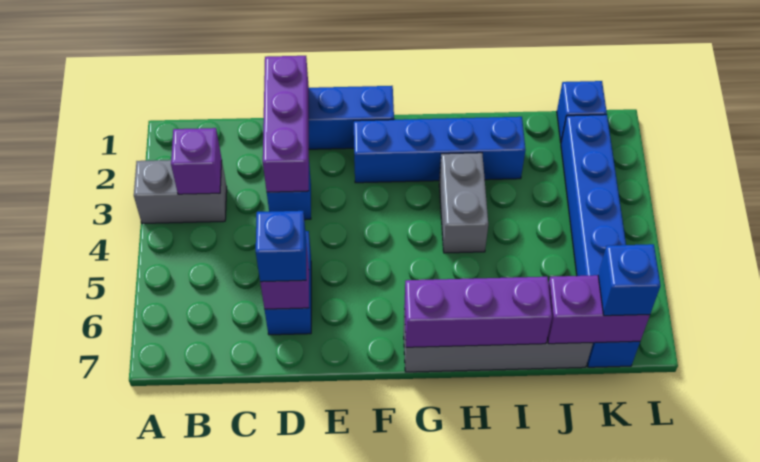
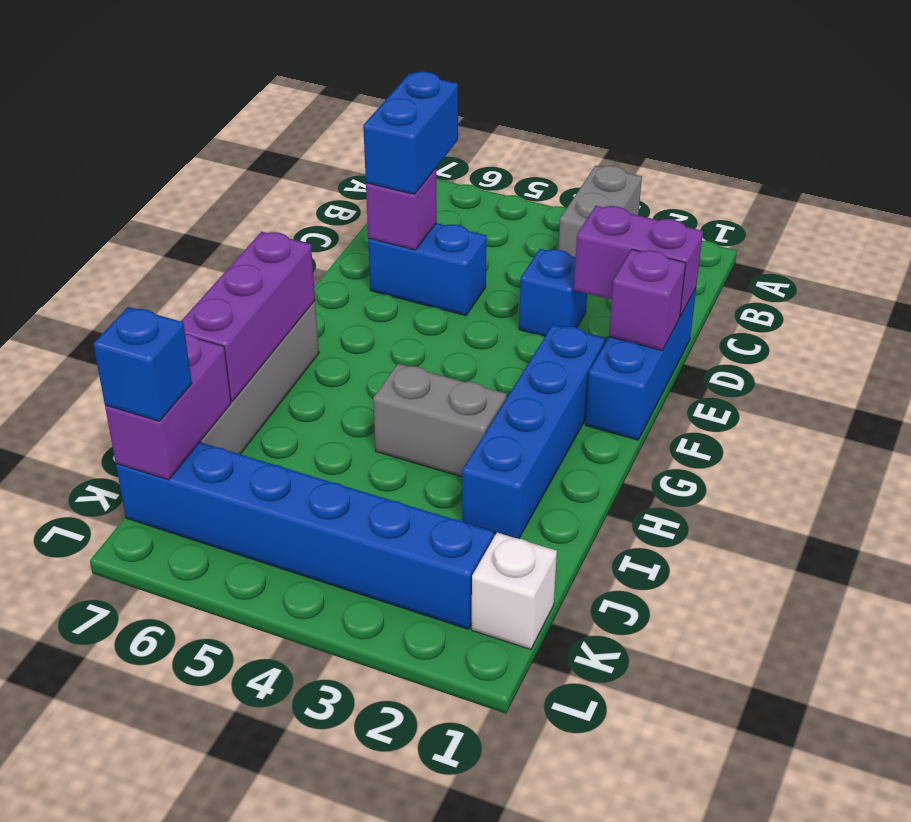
purple brick B3 level 2 -> purple brick E1 level 2
purple brick D1:D3 level 2 -> purple brick D1:D2 level 2
blue brick D6 level 3 -> blue brick C6:D6 level 3
blue brick K1 level 1 -> white brick K1 level 1

